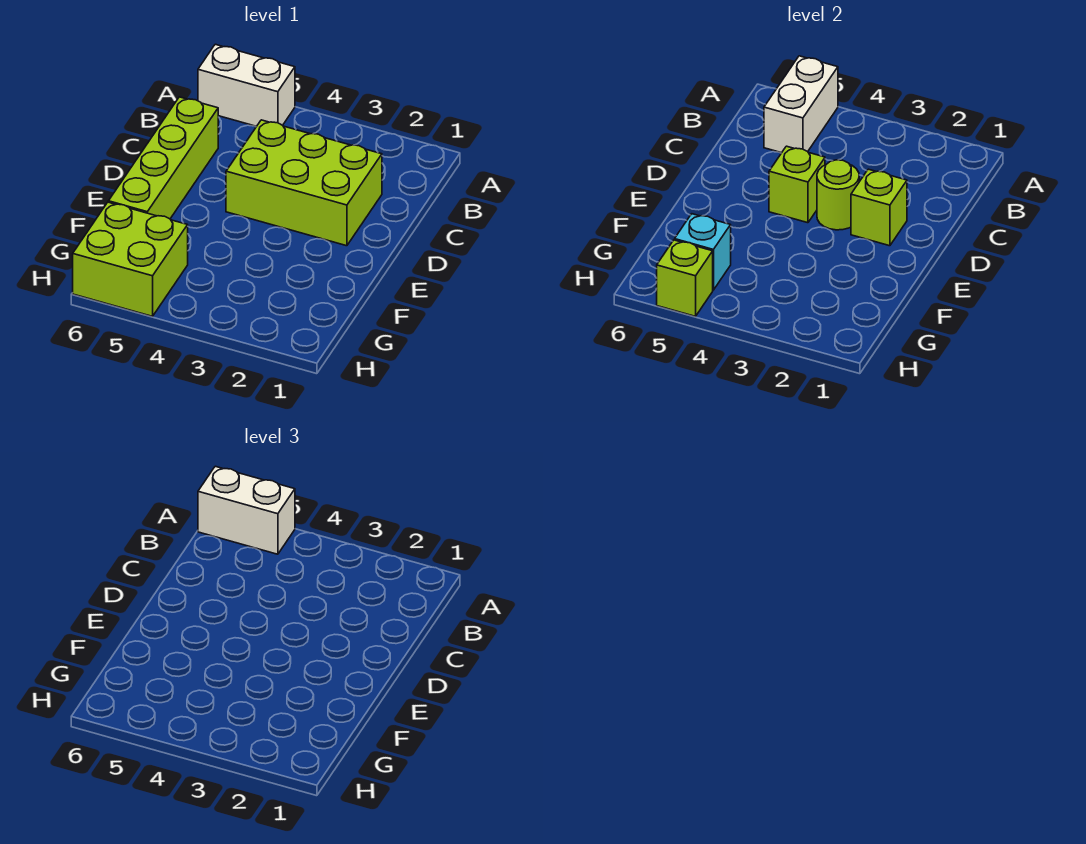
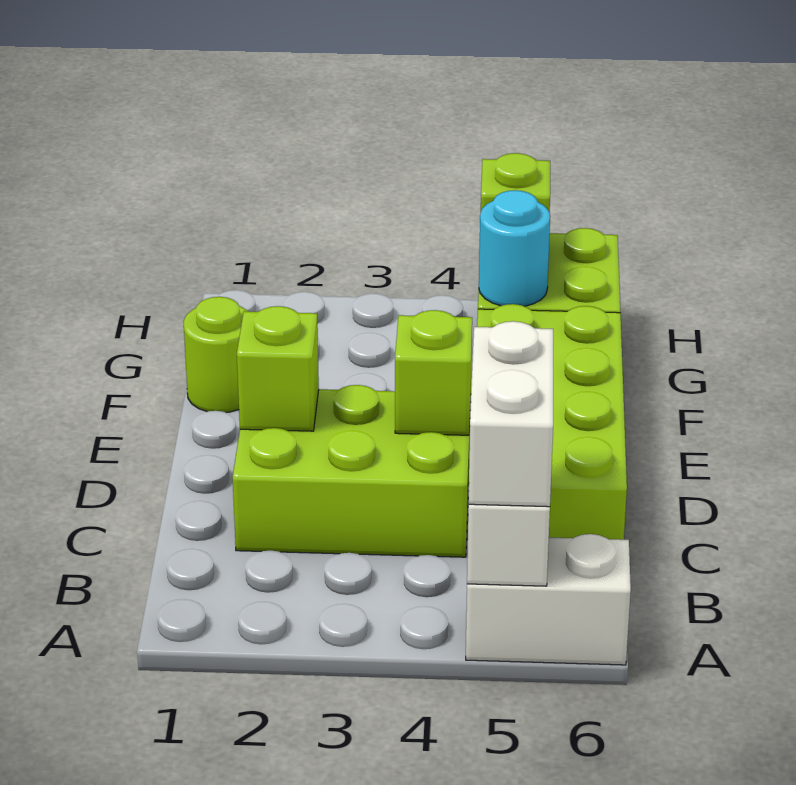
white brick A5:A6 level 3 -> white brick A5:B5 level 3
lime brick C6:F6 level 1 -> lime brick C5:F6 level 1
lime round brick D3 level 2 -> lime round brick F1 level 1
cyan brick G5 level 2 -> cyan round brick G5 level 2

